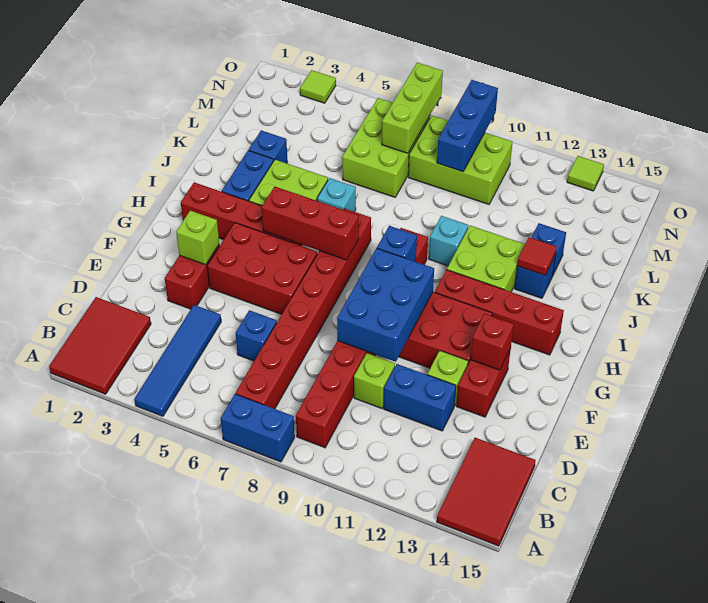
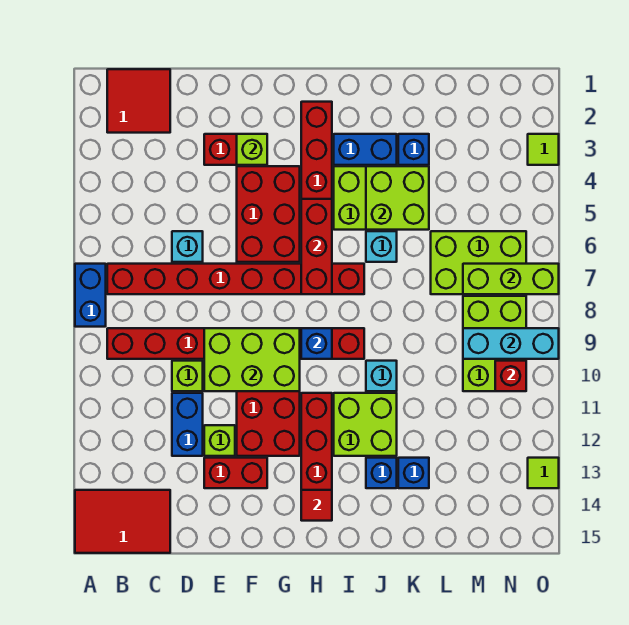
red tile A1:C2 level 1 -> red tile B1:C2 level 1
blue tile A4:D4 level 1 -> none
blue brick D6 level 1 -> cyan brick D6 level 1
blue brick E9:G10 level 2 -> lime brick E9:G10 level 2
red brick F13 level 2 -> red brick N10 level 2
none -> lime brick J4:K5 level 2
red tile J13 level 2 -> red tile H14 level 2
blue brick M9:O9 level 2 -> cyan brick M9:O9 level 2

